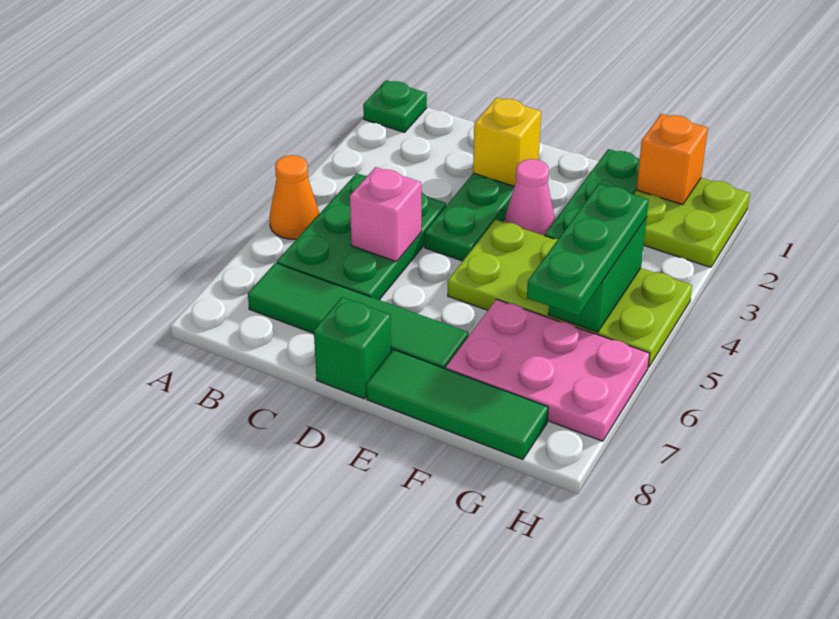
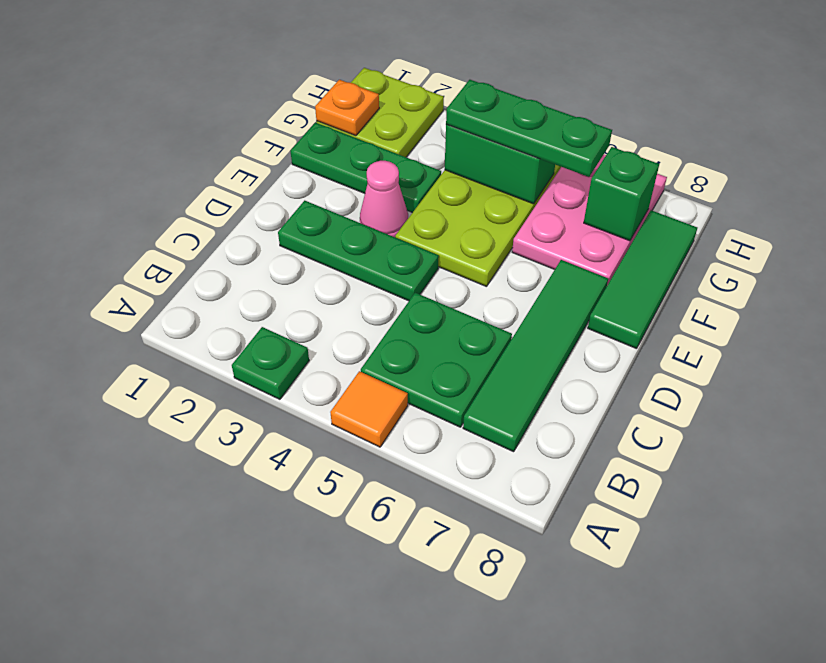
green plate A1 level 1 -> green plate A3 level 1
orange cone A5 level 1 -> orange tile A5 level 1
green plate B4:C6 level 1 -> green plate B5:C6 level 1
pink brick C5 level 2 -> none
yellow brick D2 level 2 -> none
green brick D8 level 1 -> green brick G7 level 2
orange brick G1 level 2 -> orange plate G1 level 2

